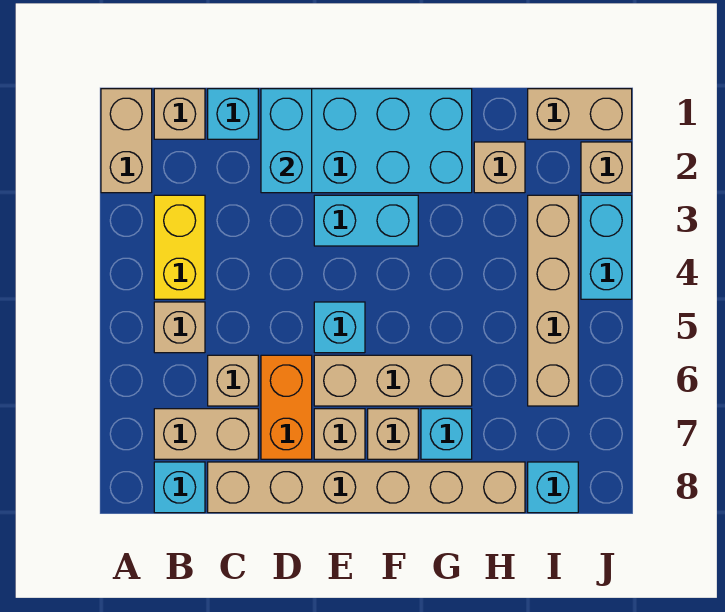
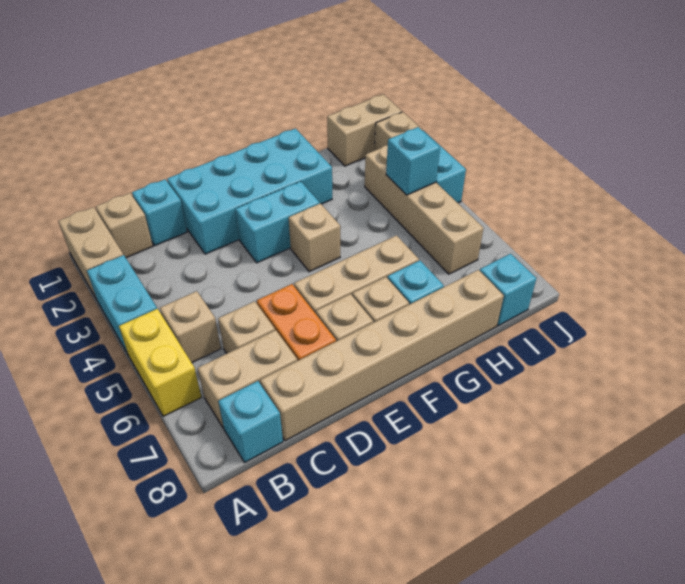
yellow brick B3:B4 level 1 -> yellow brick A5:A6 level 1
cyan brick D1:D2 level 2 -> cyan brick A3:A4 level 1
cyan brick E5 level 1 -> cyan brick I4 level 2
tan brick H2 level 1 -> tan brick F4 level 1

